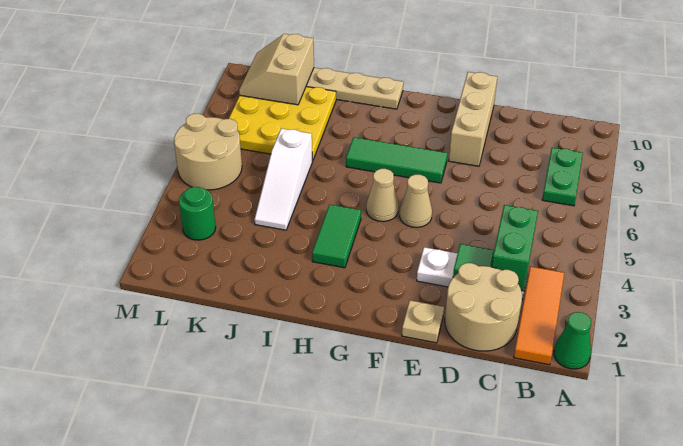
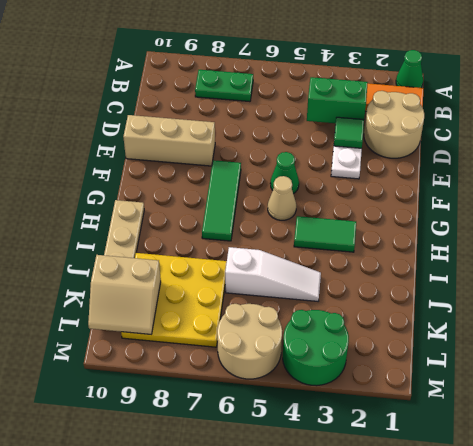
tan plate E1 level 1 -> none
tan cone F5 level 1 -> green cone F5 level 1
green round brick L3 level 1 -> green round brick L3:M4 level 1

